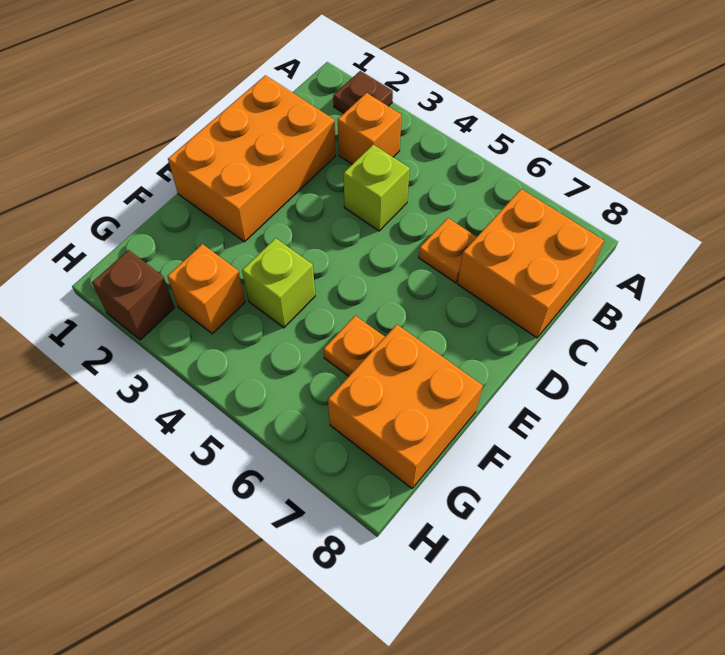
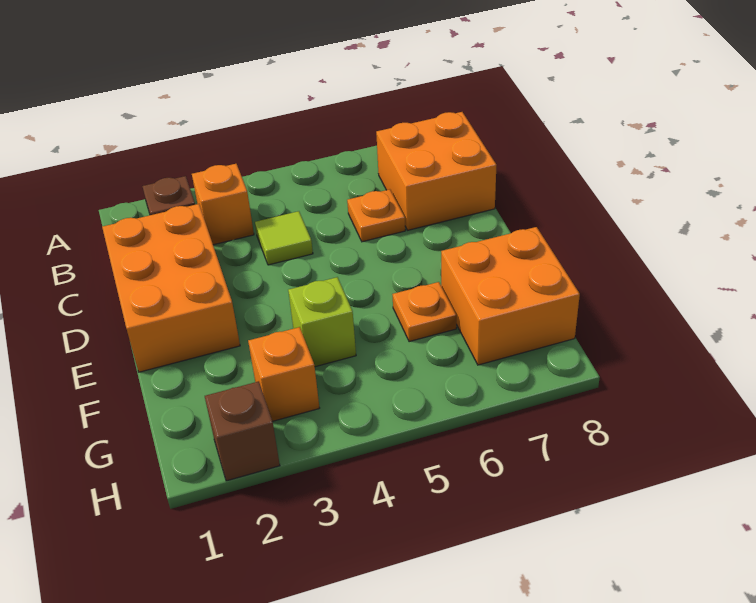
lime brick C4 level 1 -> lime tile C4 level 1

